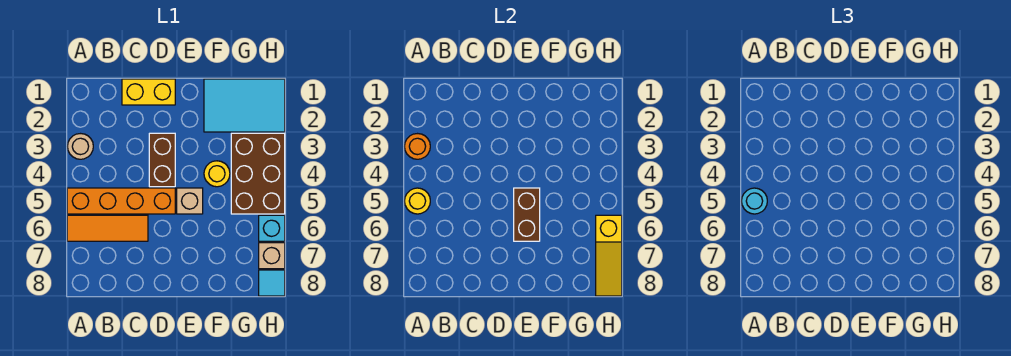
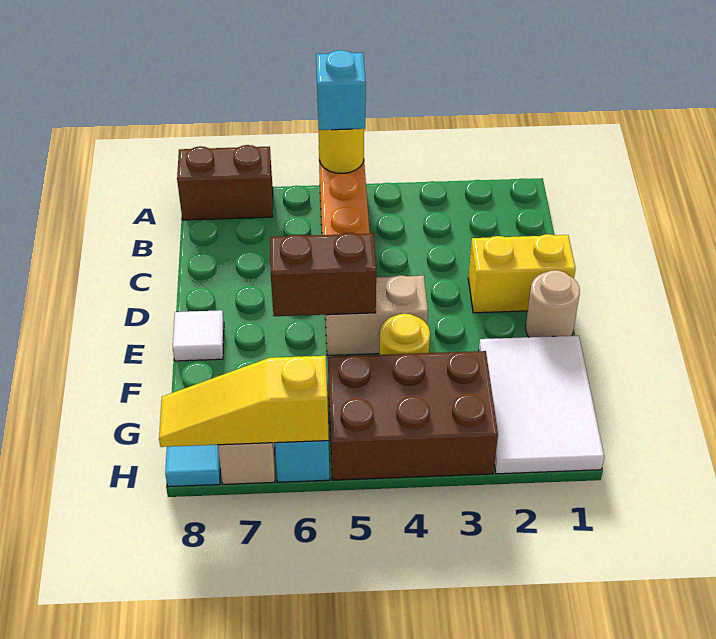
tan round brick A3 level 1 -> tan round brick E1 level 1
orange round brick A3 level 2 -> none
cyan round brick A5 level 3 -> cyan brick A5 level 3
orange tile A6:C6 level 1 -> none
yellow brick C1:D1 level 1 -> yellow brick D1:D2 level 1
brown brick D3:D4 level 1 -> brown brick A7:A8 level 1
tan brick E5 level 1 -> tan brick E4:E5 level 1
none -> white tile E8 level 1
cyan tile F1:H2 level 1 -> white tile F1:H2 level 1

